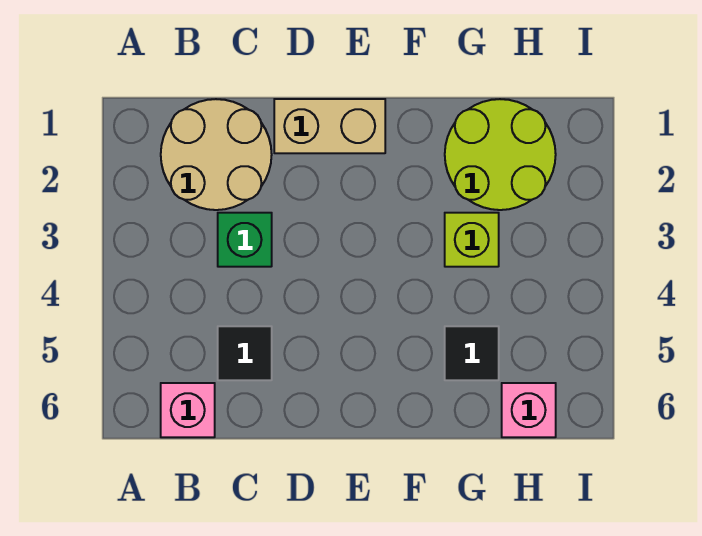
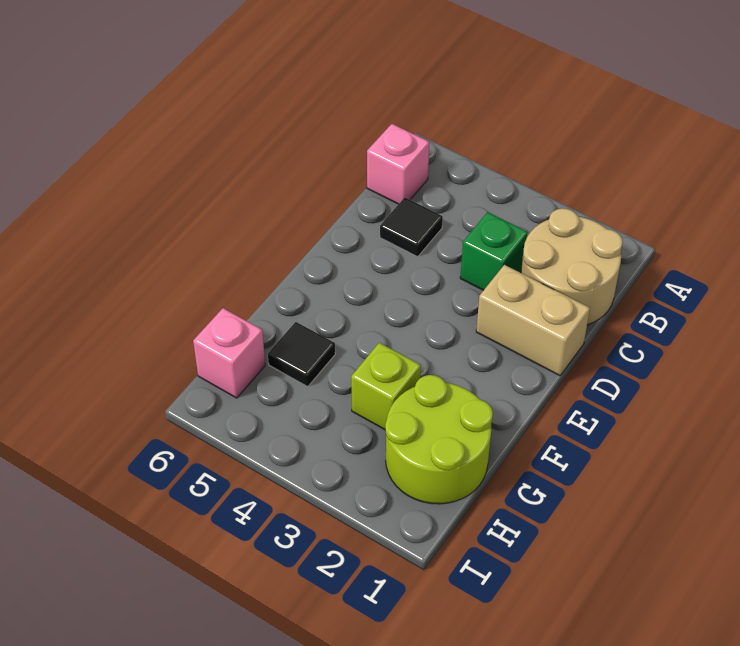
tan brick D1:E1 level 1 -> tan brick D1:D2 level 1

